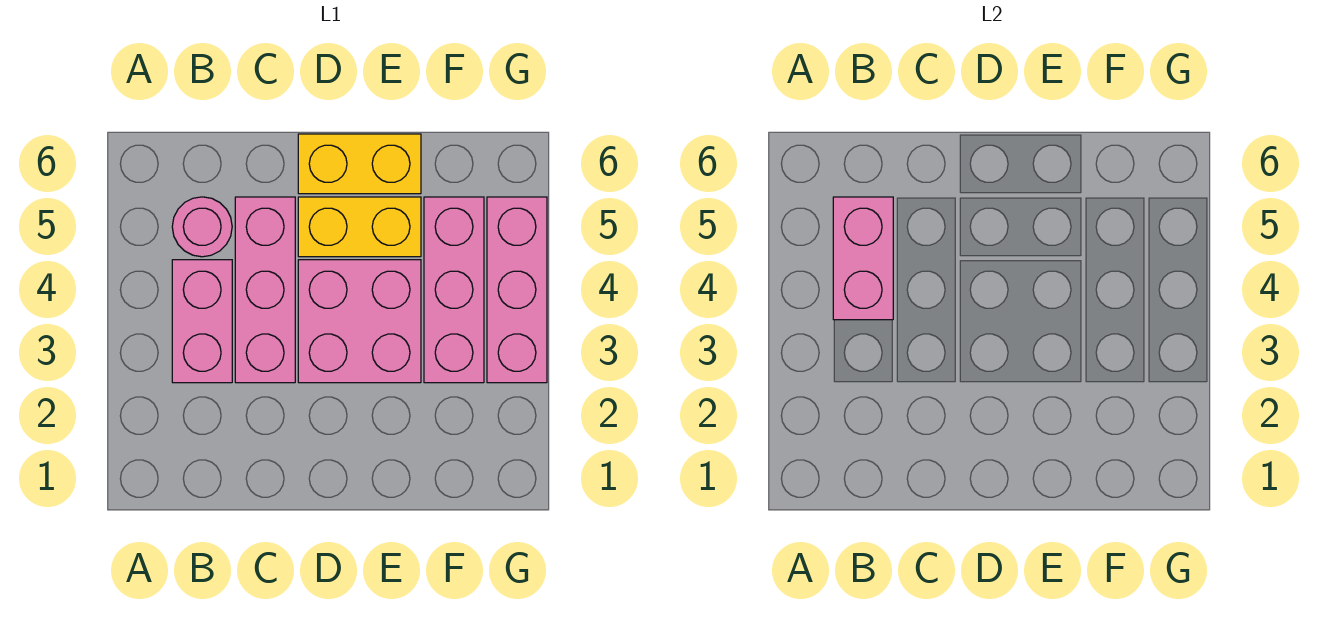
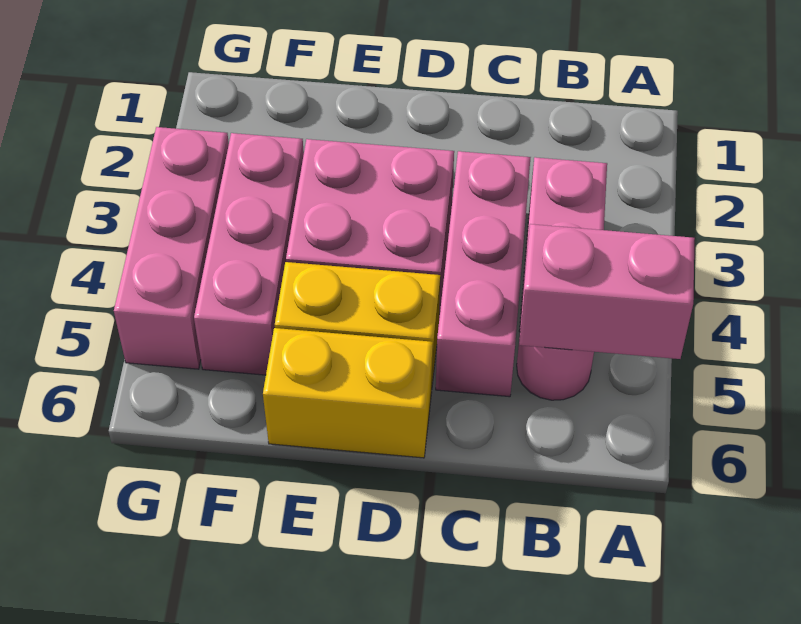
pink brick B4:B5 level 2 -> pink brick A5:B5 level 2

